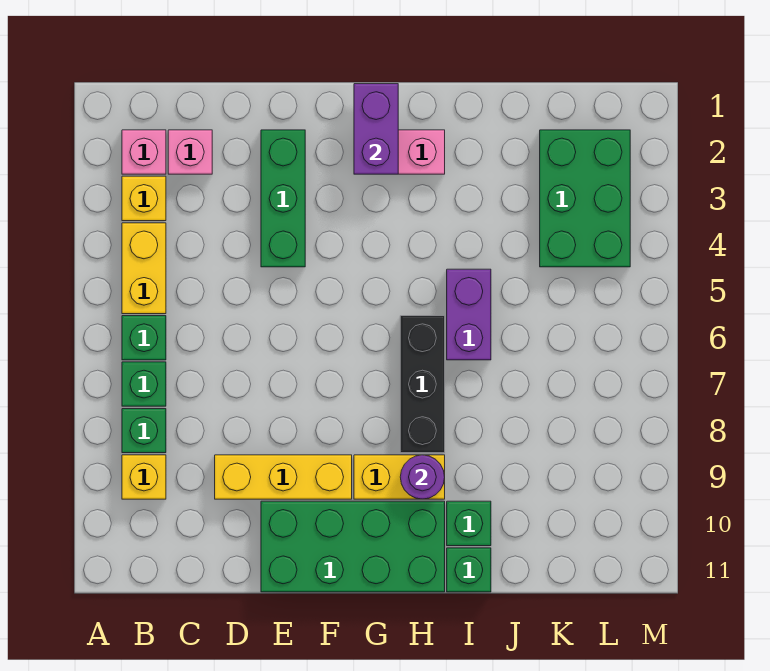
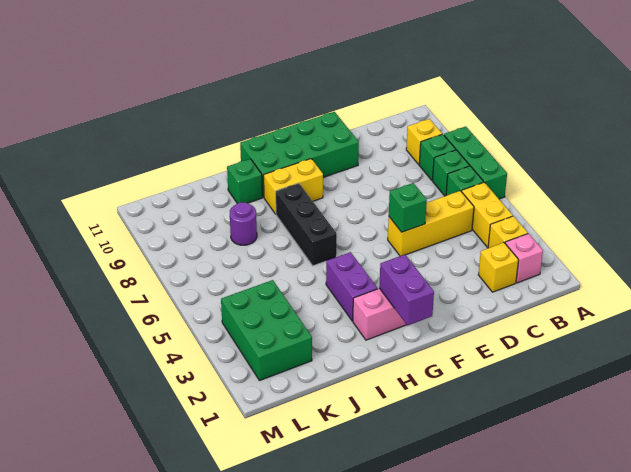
pink brick C2 level 1 -> yellow brick C2 level 1
yellow brick D9:F9 level 1 -> yellow brick C5:E5 level 1
green brick E2:E4 level 1 -> green brick A6:A8 level 1
purple round brick H9 level 2 -> purple round brick J8 level 1
purple brick I5:I6 level 1 -> purple brick H3:H4 level 1
green brick I11 level 1 -> green brick E5 level 2

